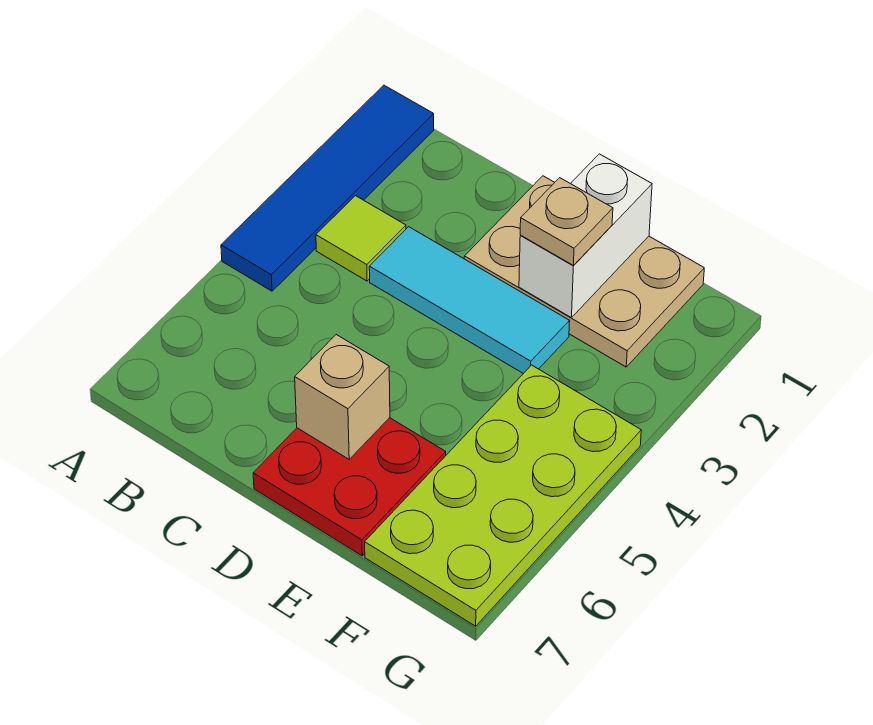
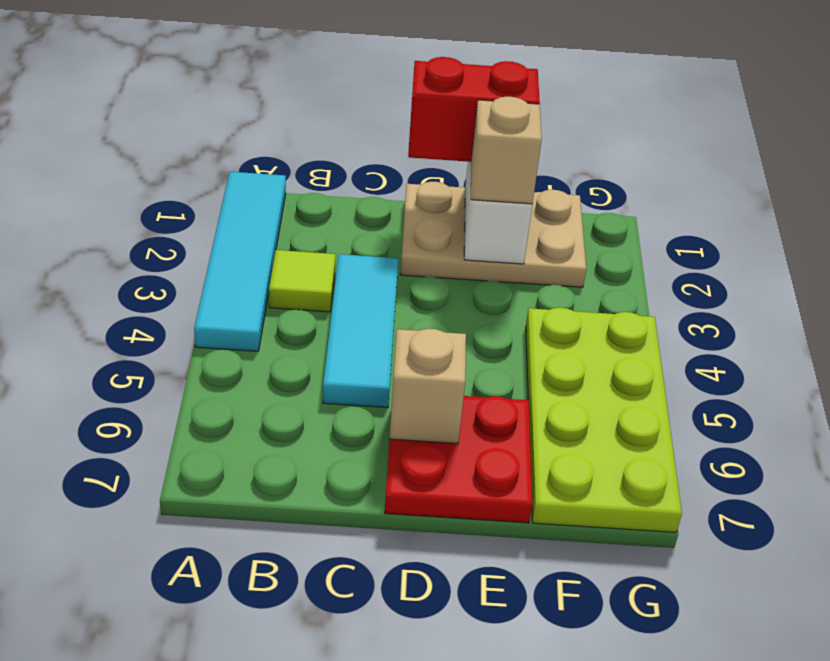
blue tile A1:A4 level 1 -> cyan tile A1:A4 level 1
cyan tile C3:E3 level 1 -> cyan tile C3:C5 level 1
none -> red brick D1:E1 level 3
tan plate E2 level 3 -> tan brick E2 level 3

